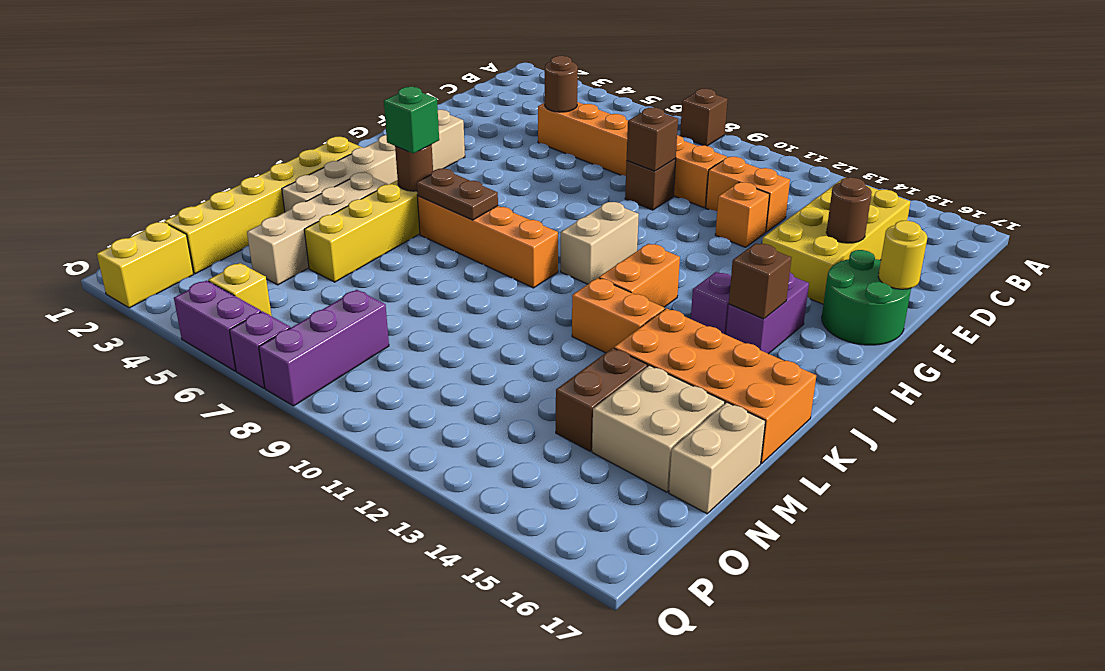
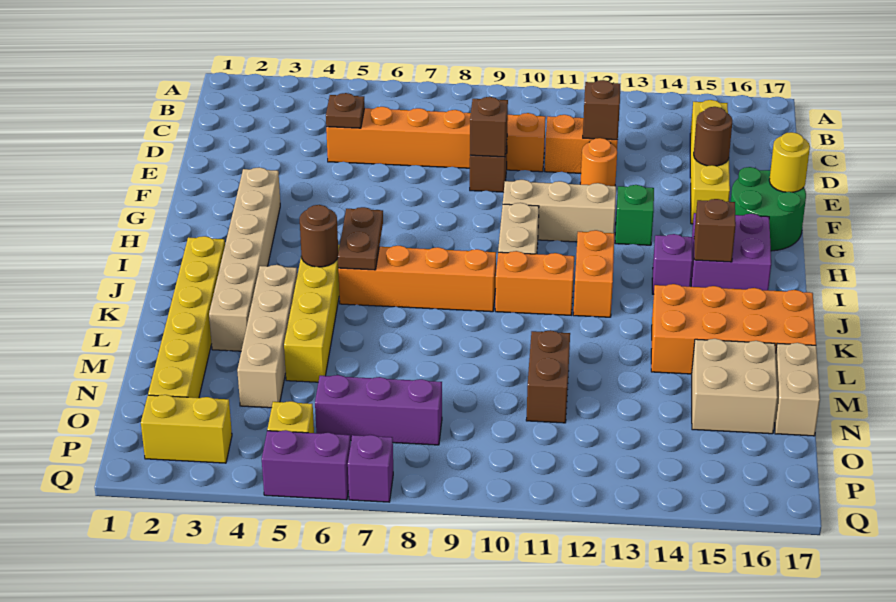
brown brick A8 level 1 -> brown brick D12 level 2
yellow brick C14:F15 level 1 -> yellow brick C15:F15 level 1
brown round brick D5 level 2 -> brown plate D5 level 2
orange brick E12 level 1 -> orange round brick E12 level 1
none -> tan brick G10:G12 level 1
purple brick H15:I15 level 1 -> purple brick H15:I16 level 1
green brick J5 level 3 -> green brick G13 level 1
brown plate J6:J7 level 2 -> brown plate I6:J6 level 2
orange brick K12:K13 level 1 -> orange brick J10:J11 level 1
brown brick M14:N14 level 1 -> brown brick M11:N11 level 1
purple brick O8:Q8 level 1 -> purple brick O6:O8 level 1
yellow brick P2:Q2 level 1 -> yellow brick P2:P3 level 1

